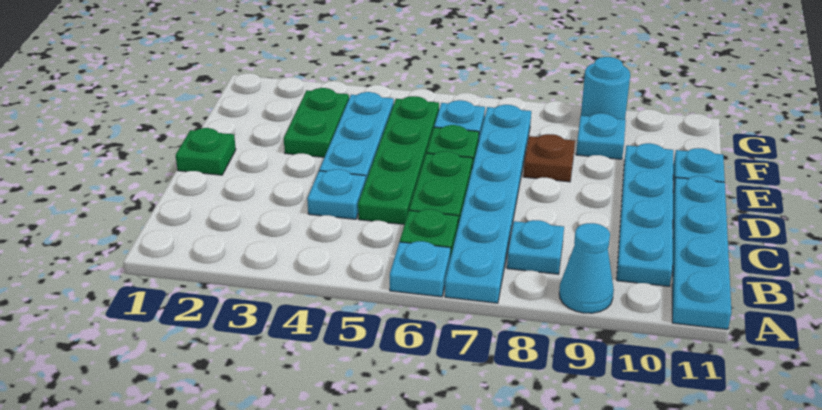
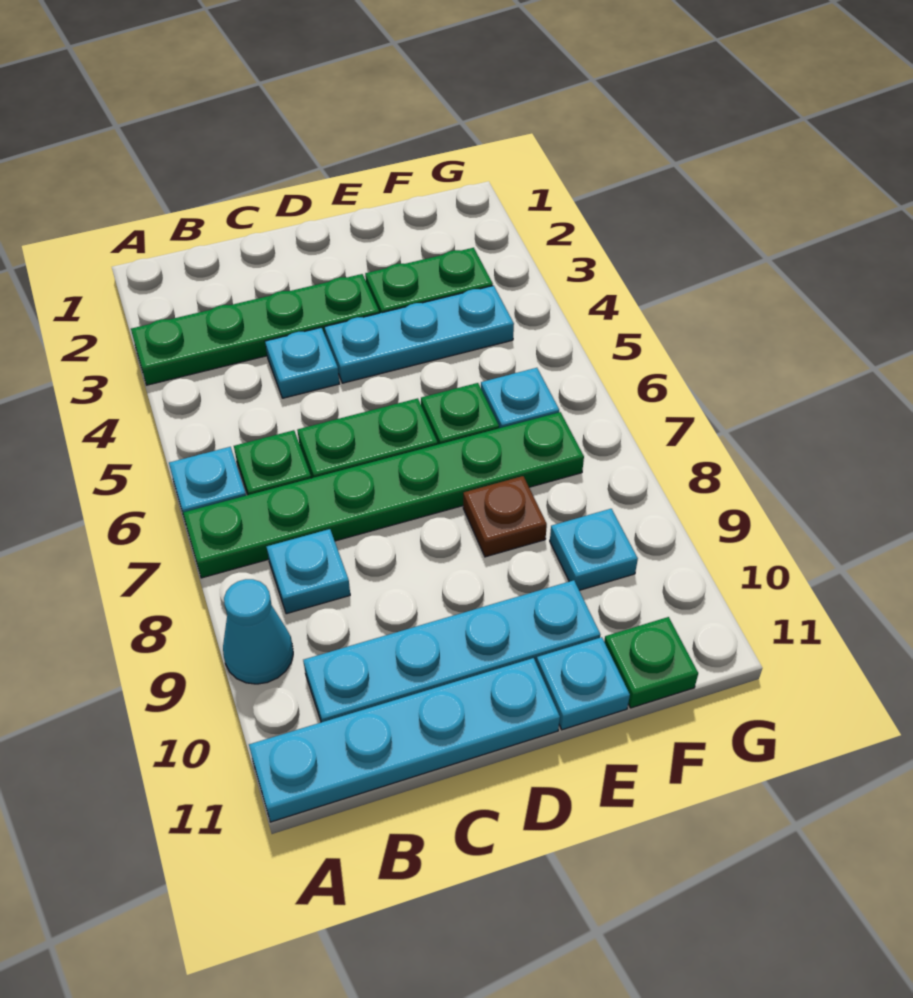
cyan plate A7:F7 level 1 -> green plate A7:F7 level 1
green plate C5:F5 level 1 -> green plate A3:D3 level 1
green plate D1 level 1 -> green plate F11 level 1
cyan round brick G9 level 1 -> none

